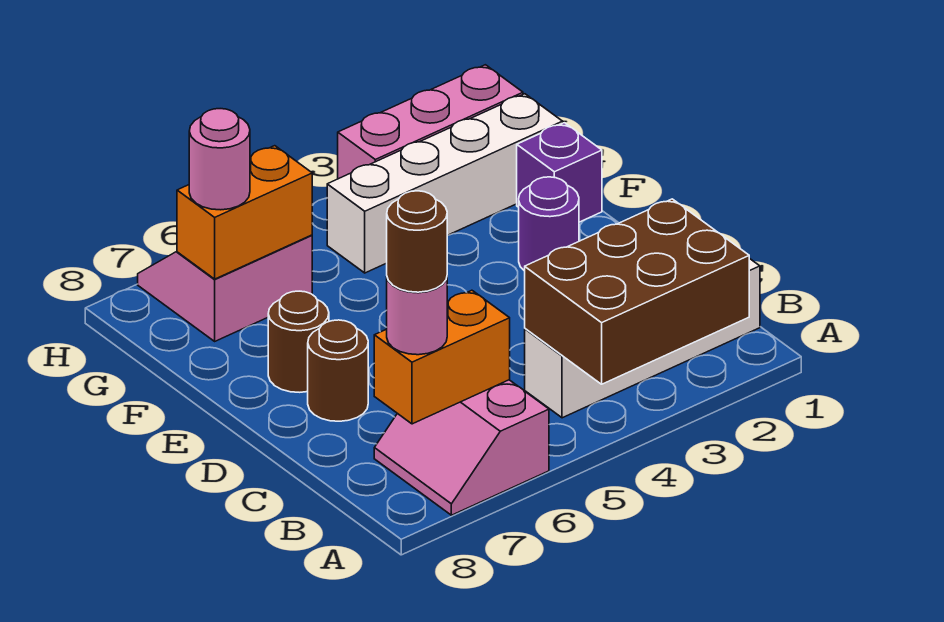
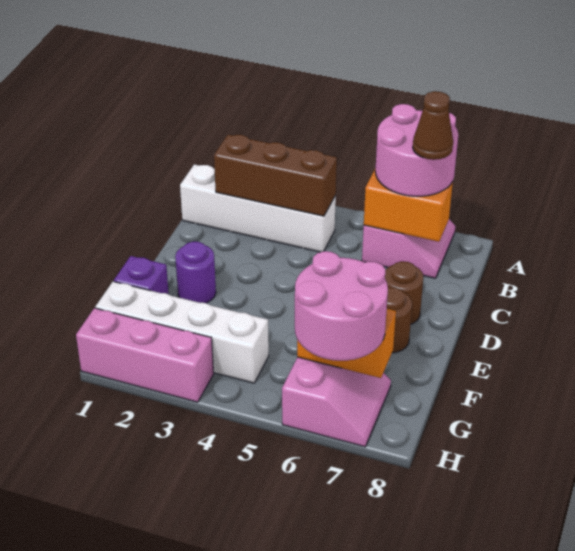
brown brick A2:B4 level 2 -> brown brick B2:B4 level 2
pink round brick B7 level 3 -> pink round brick A6:B7 level 3
brown round brick B7 level 4 -> brown cone B7 level 4
pink slope G6:H7 level 1 top G -> pink slope G6:H7 level 1 top 6
pink round brick G7 level 3 -> pink round brick G6:H7 level 3

